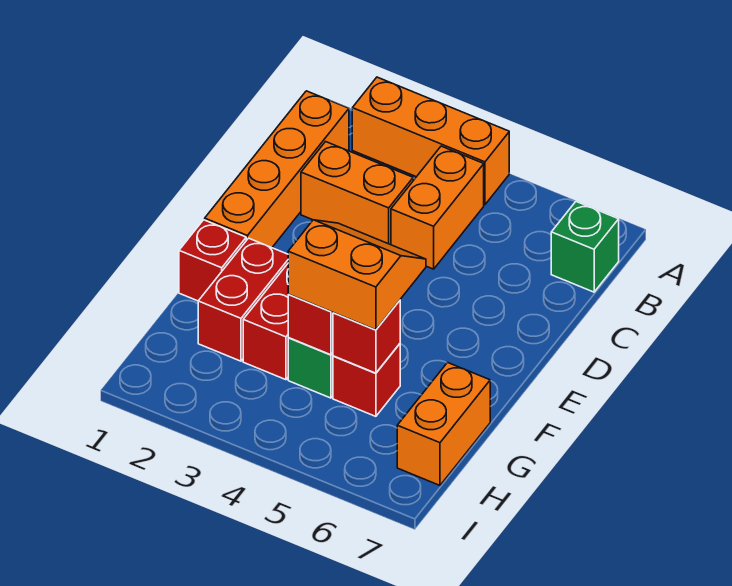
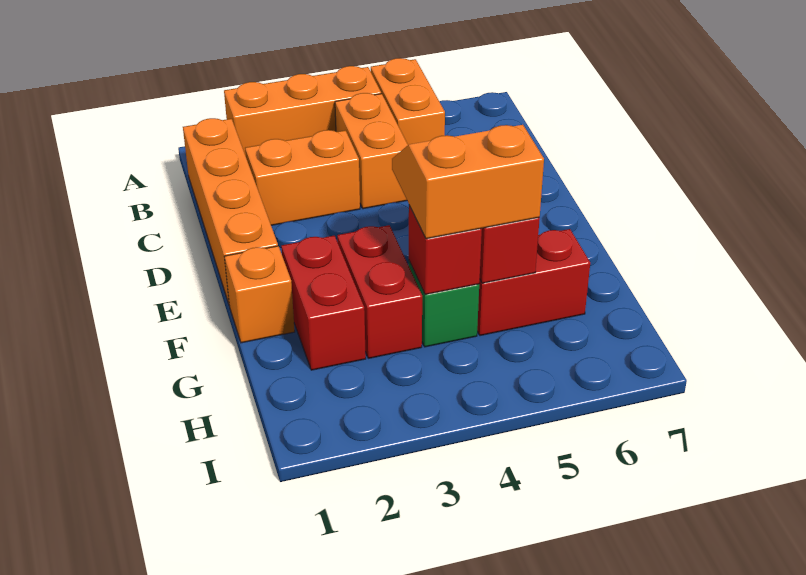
green brick B7 level 1 -> none
red brick F1 level 1 -> orange brick F1 level 1
red brick G5 level 1 -> red brick G5:G6 level 1
orange brick G7:H7 level 1 -> orange brick A5:B5 level 1

